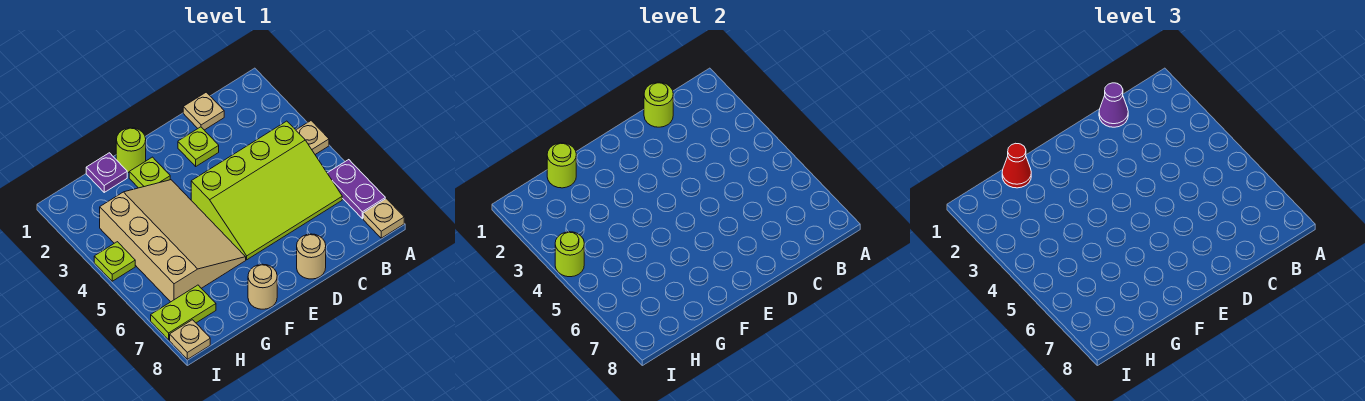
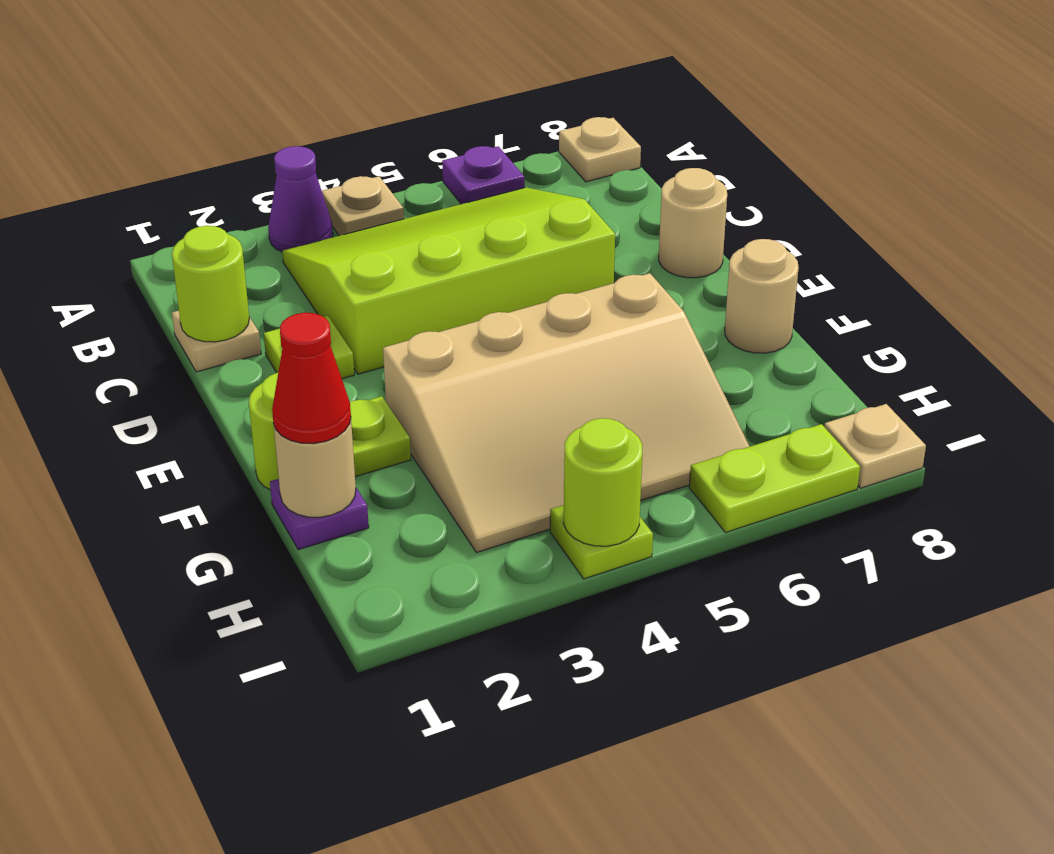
purple plate A6:A7 level 1 -> purple plate A6 level 1
lime slope B4:E6 level 1 top 4 -> lime slope B3:D6 level 1 top D
purple cone C1 level 3 -> purple cone A3 level 1
tan slope F3:H6 level 1 top H -> tan slope F3:H6 level 1 top F
lime round brick G1 level 2 -> tan round brick G1 level 2
lime plate H7:I7 level 1 -> lime plate I6:I7 level 1

